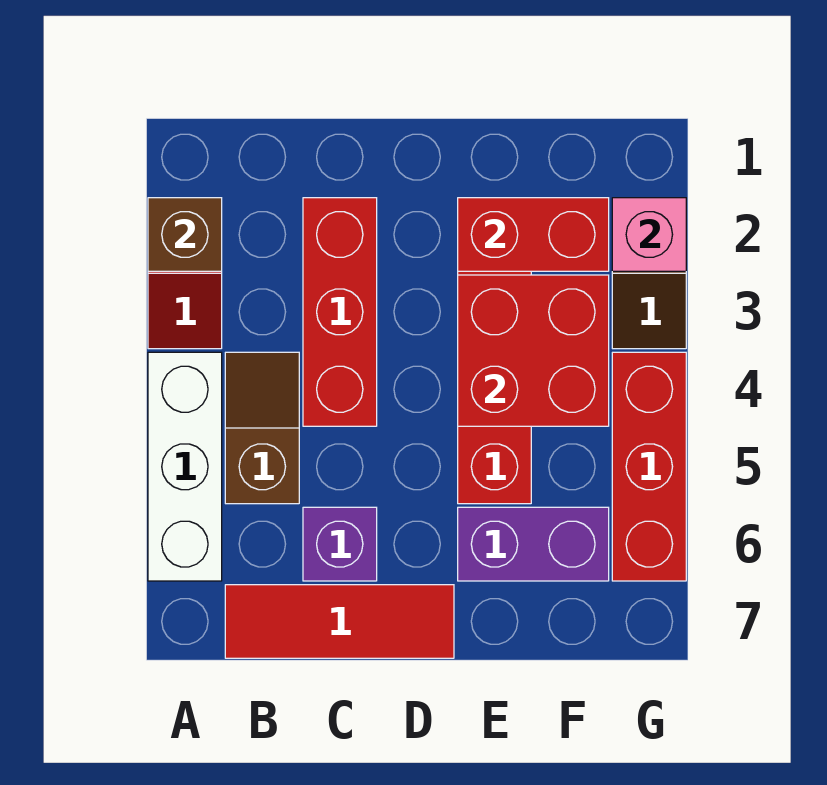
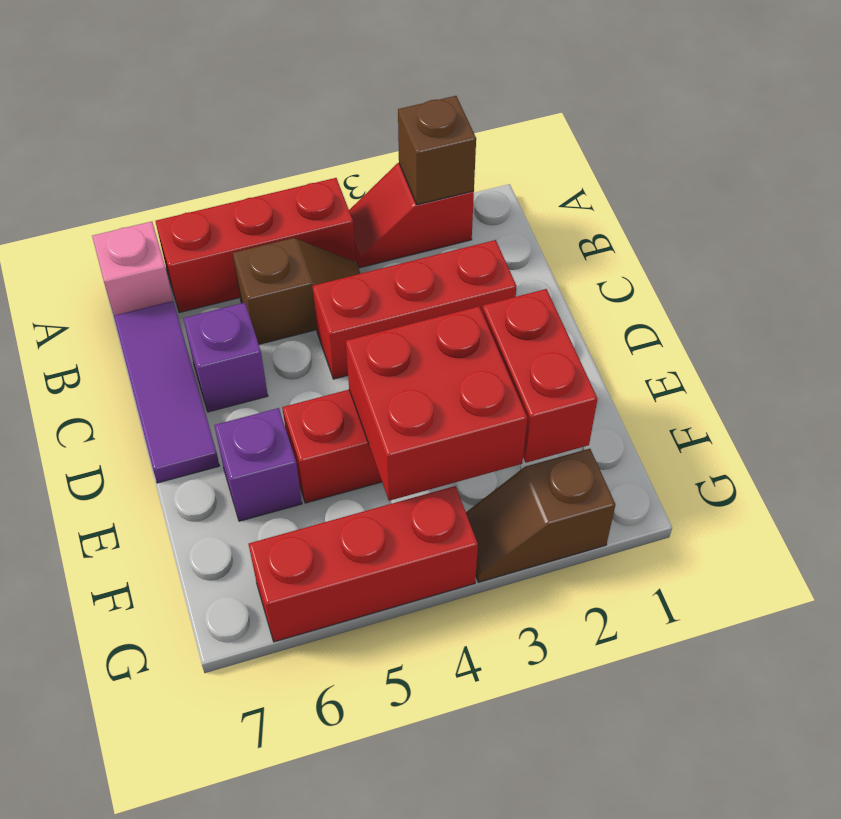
white brick A4:A6 level 1 -> red brick A4:A6 level 1
red tile B7:D7 level 1 -> purple tile B7:D7 level 1
purple brick E6:F6 level 1 -> purple brick E6 level 1
pink brick G2 level 2 -> pink brick A7 level 1

